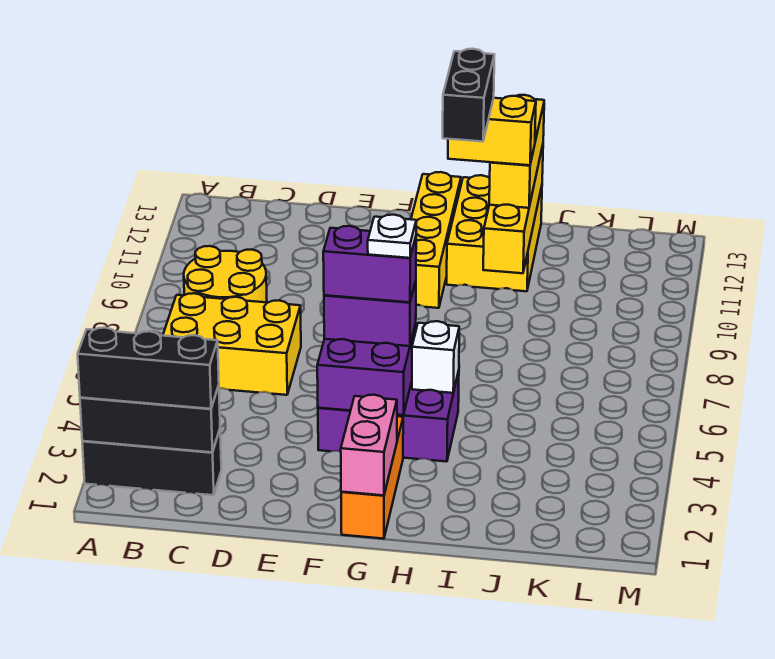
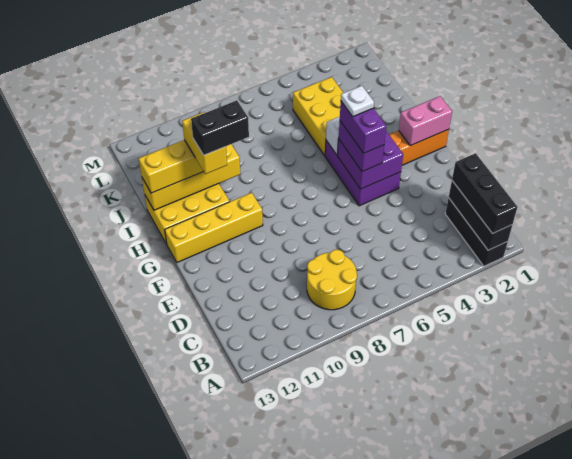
yellow brick B6:D7 level 1 -> yellow brick I4:K5 level 1

